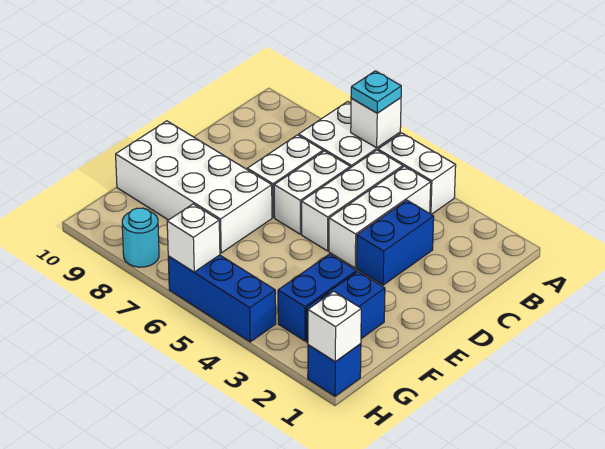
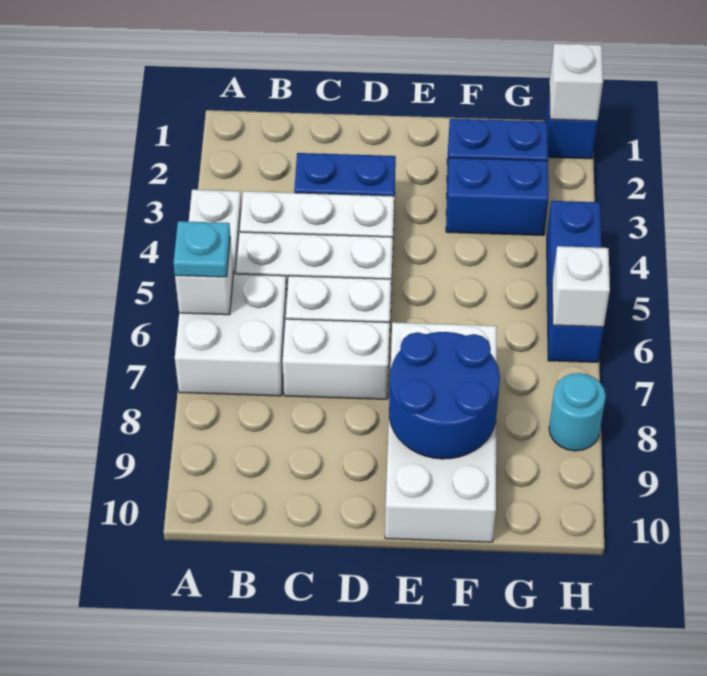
none -> blue round brick E8:F9 level 2

